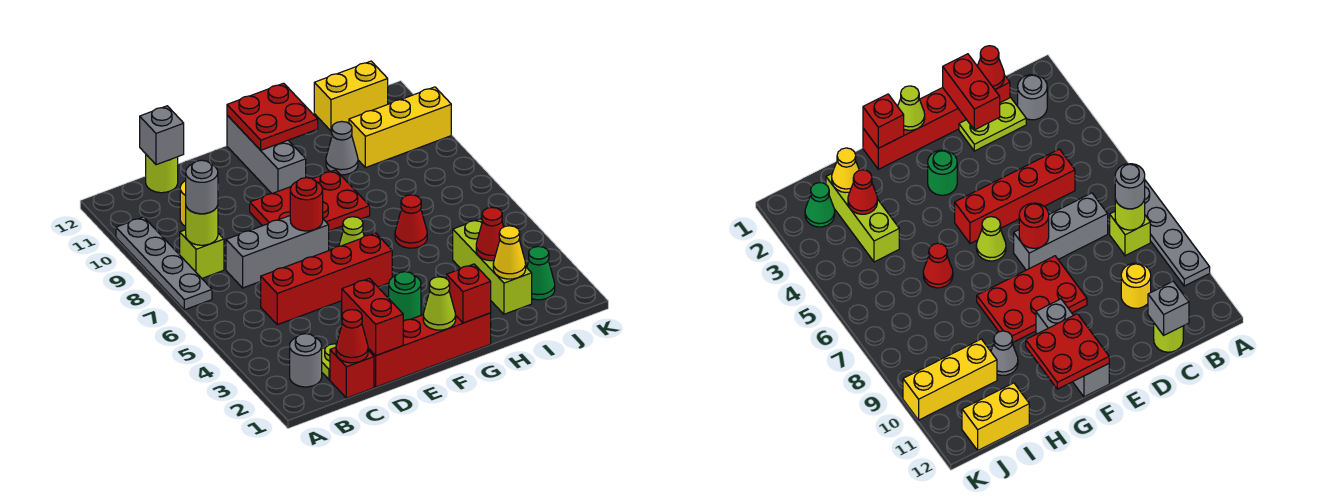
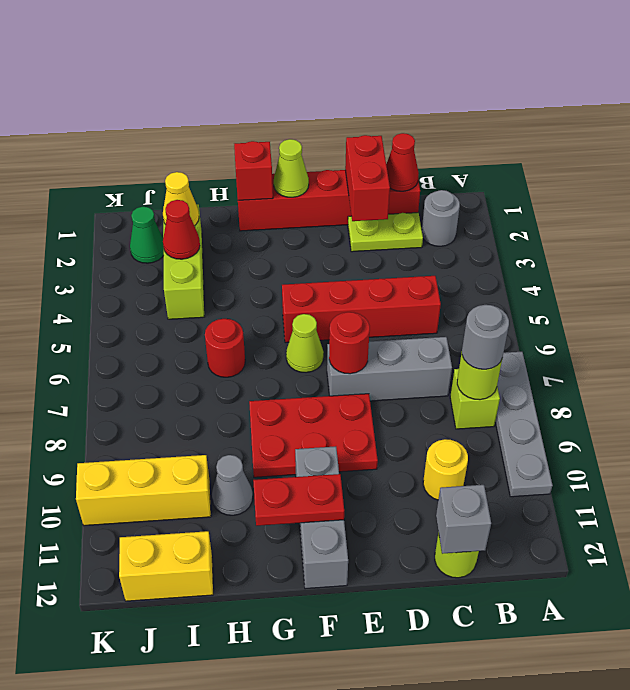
green round brick F3 level 1 -> none
red plate F11:G12 level 2 -> red plate F11:G11 level 2
red cone H6 level 1 -> red round brick H6 level 1

